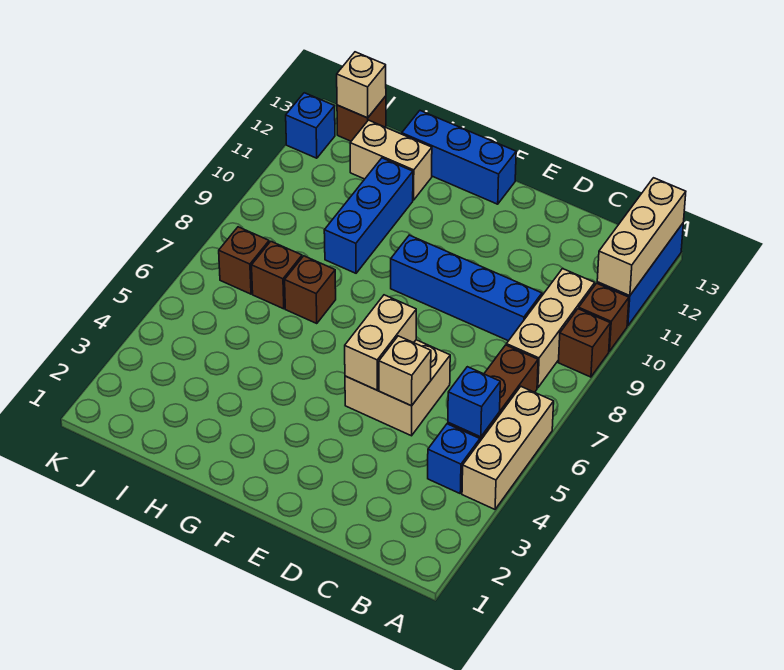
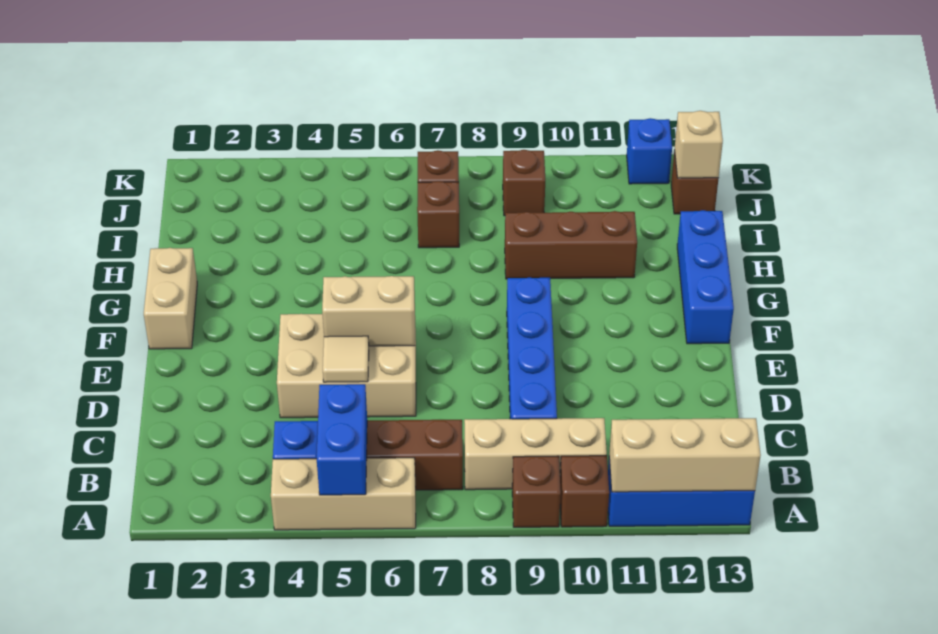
blue brick B5 level 2 -> blue brick A5:B5 level 2
tan brick D5:E6 level 1 -> tan brick D4:E6 level 1
tan brick D5 level 2 -> tan tile D5 level 2
brown brick H7 level 1 -> brown brick J9 level 1
blue brick H9:H11 level 1 -> brown brick H9:H11 level 1
tan brick H12:I12 level 1 -> tan brick F1:G1 level 1

